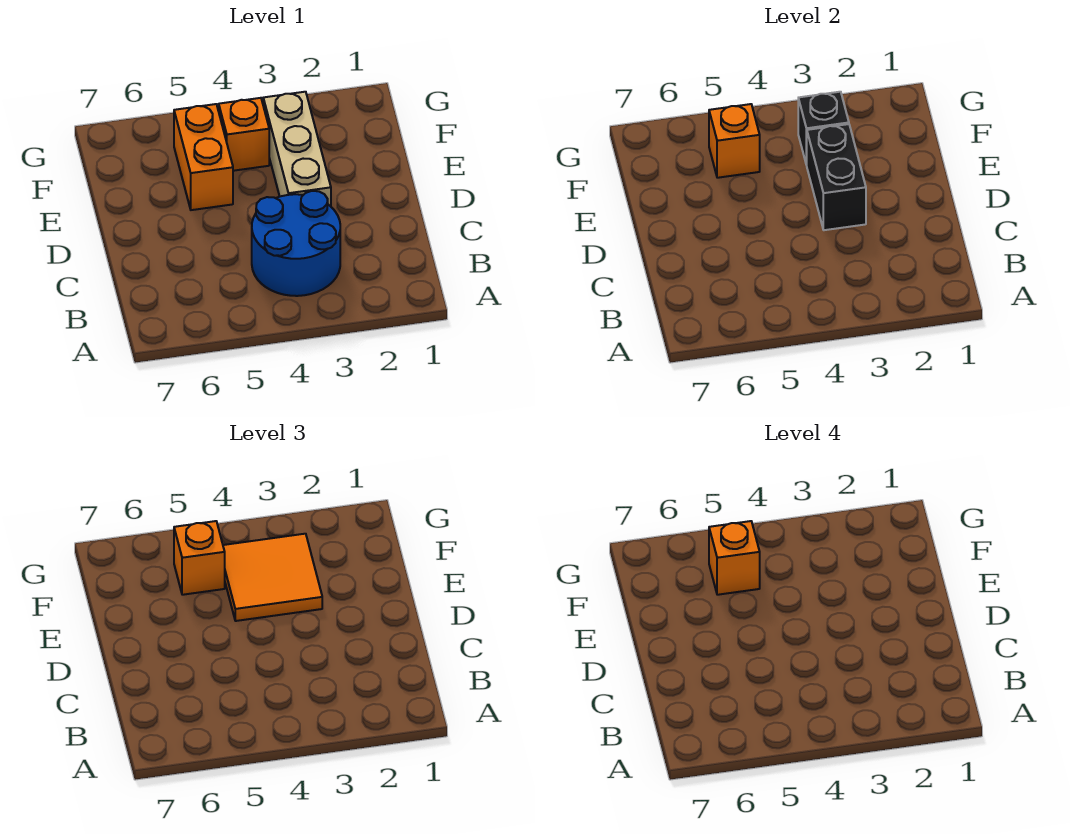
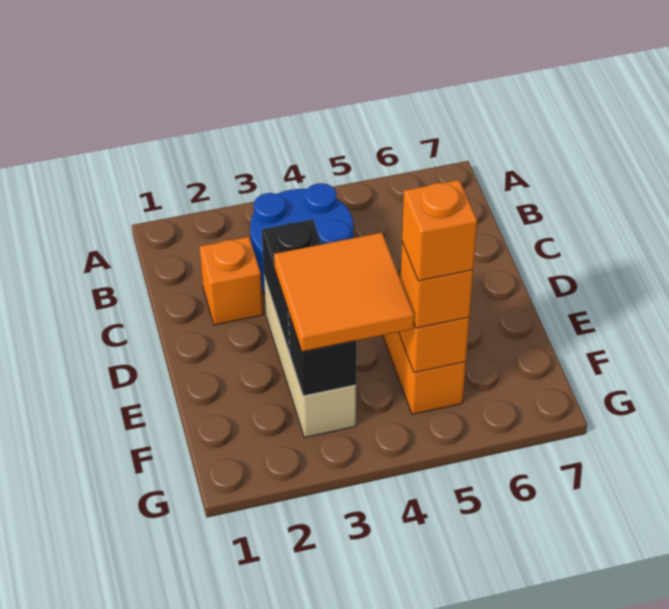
orange brick F4 level 1 -> orange brick C2 level 1

